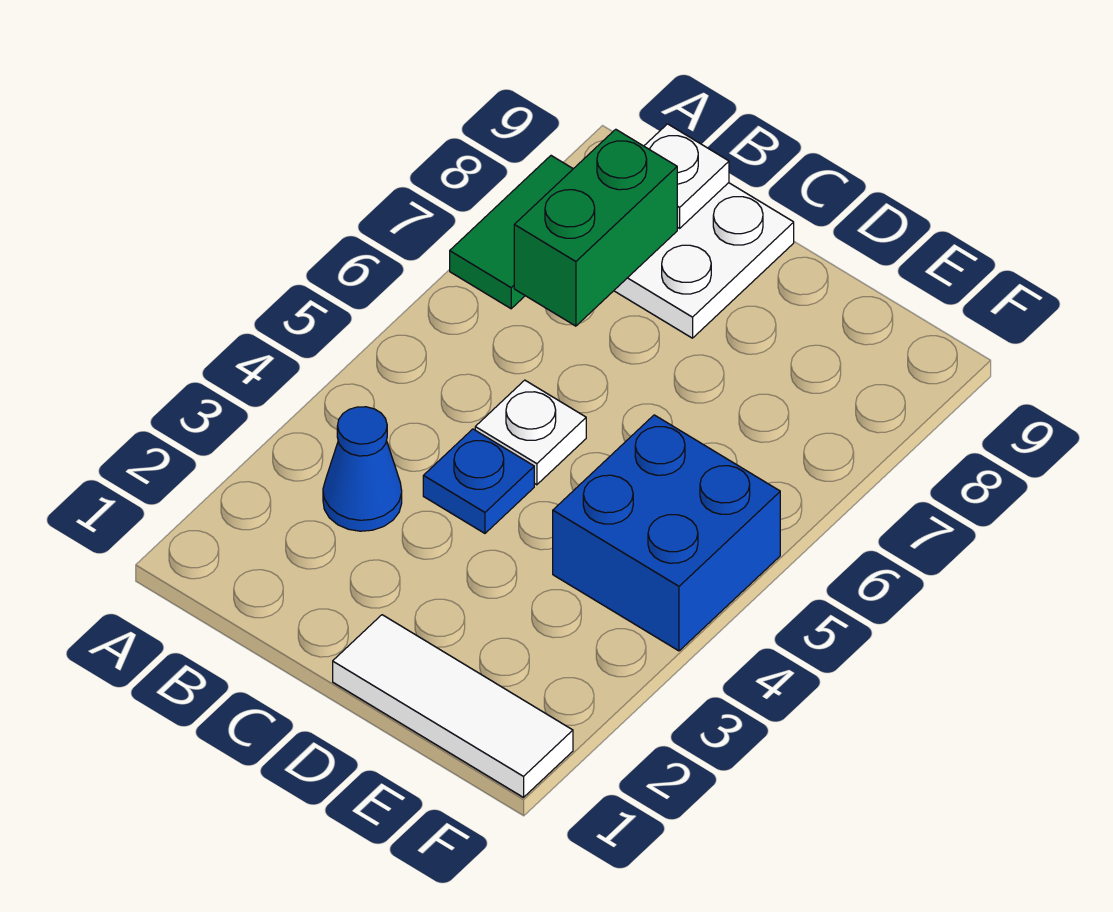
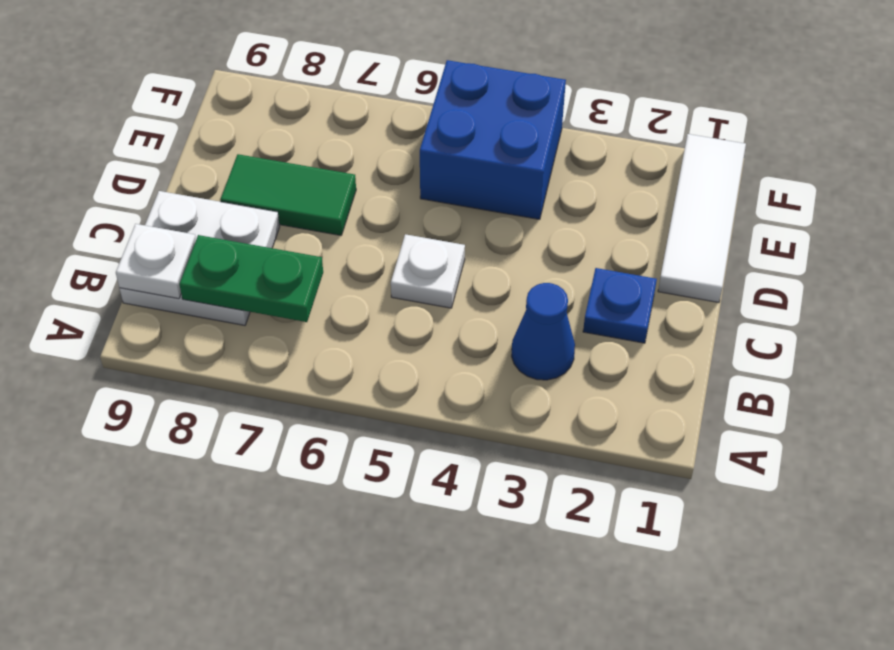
green tile A7:A8 level 1 -> green tile D7:D8 level 1
green brick B7:B8 level 2 -> green plate B7:B8 level 2
blue plate C4 level 1 -> blue plate C2 level 1

